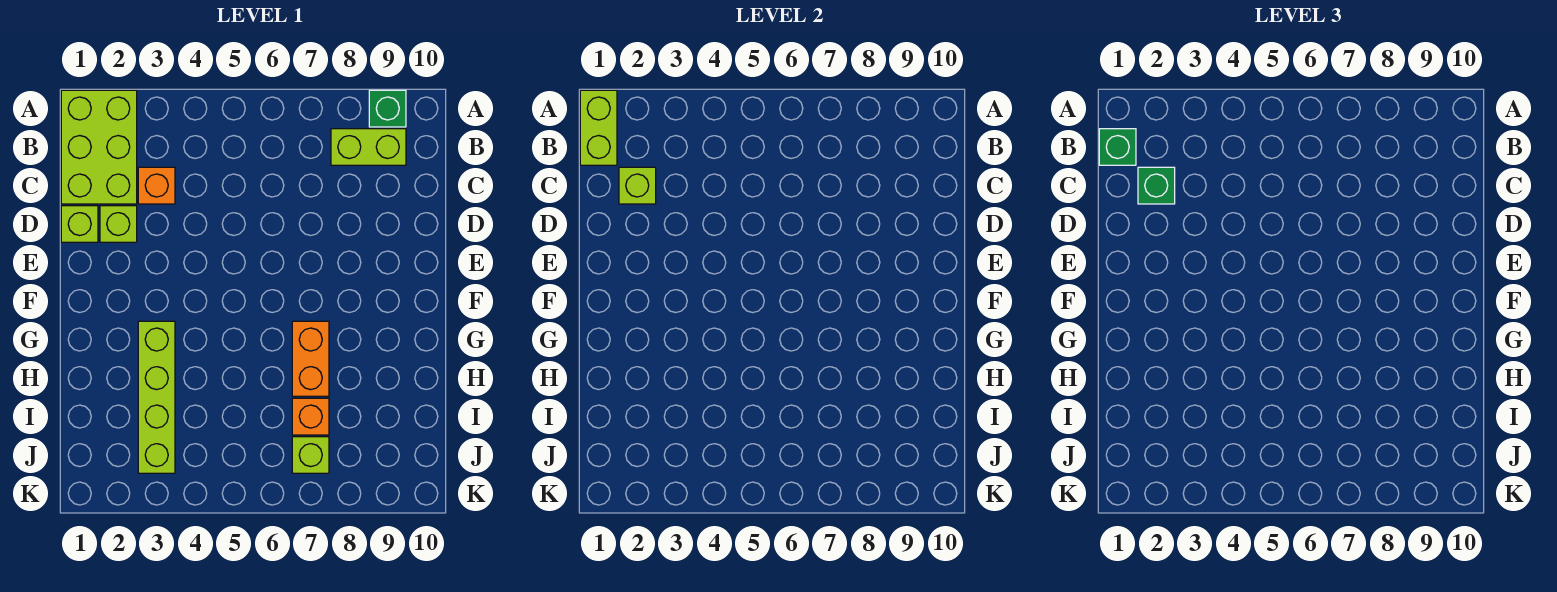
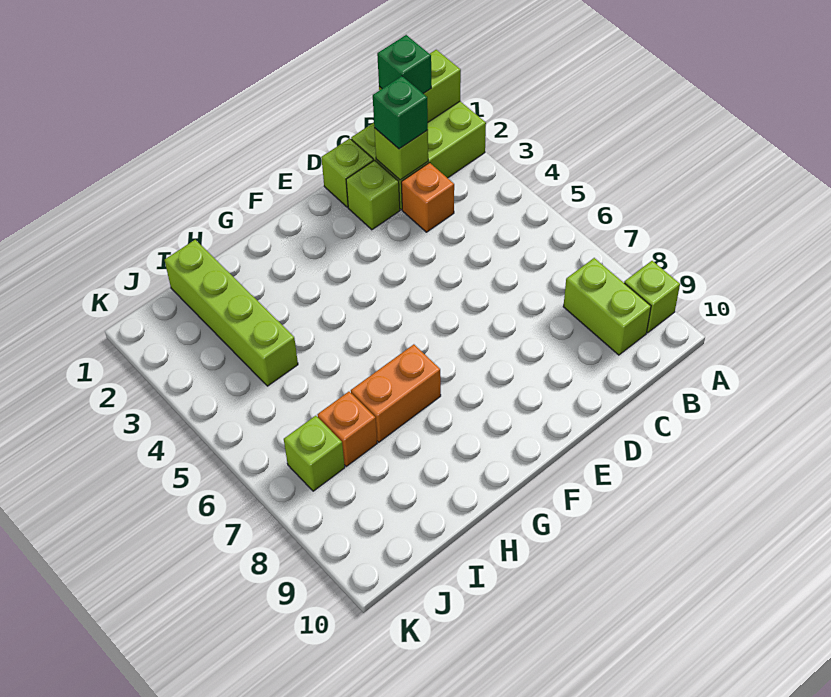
green brick A9 level 1 -> lime brick A9 level 1
lime brick G3:J3 level 1 -> lime brick I1:I4 level 1

